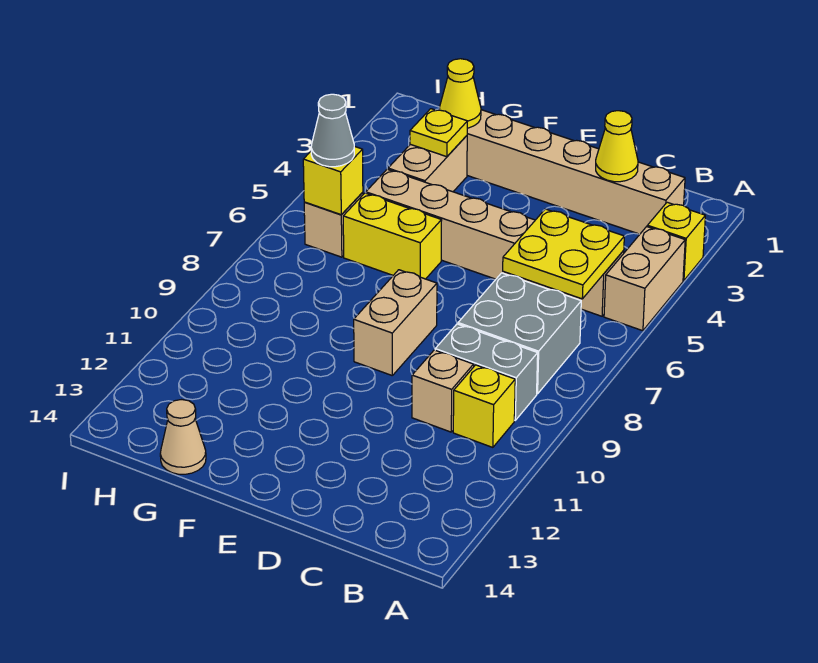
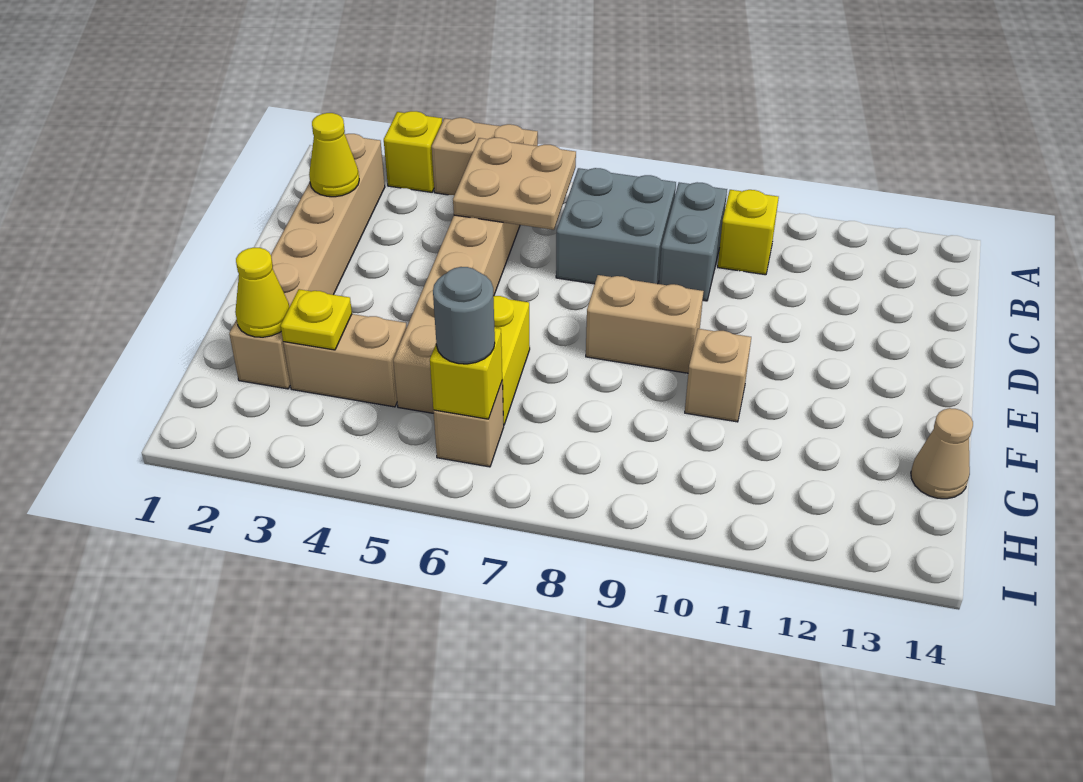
yellow plate B5:C6 level 2 -> tan plate B5:C6 level 2
tan brick C10 level 1 -> tan brick F10 level 1
grey cone H6 level 3 -> grey round brick H6 level 3

